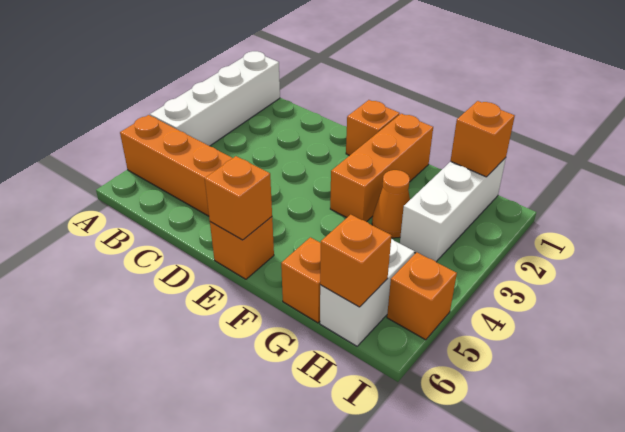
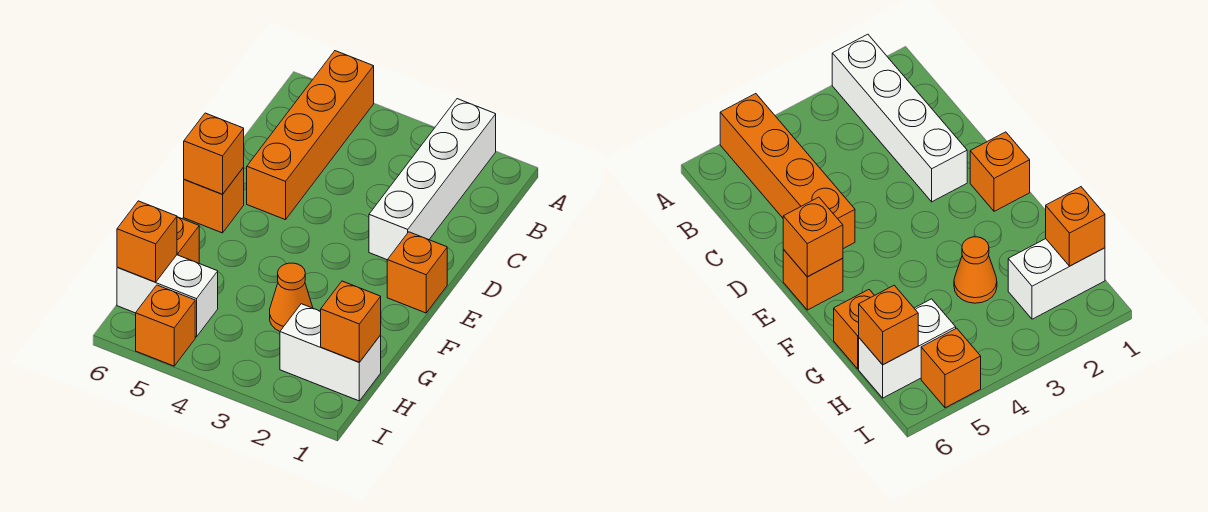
white brick A1:A4 level 1 -> white brick A2:D2 level 1
orange brick F1:F3 level 1 -> none
white brick H1:H3 level 1 -> white brick H1:H2 level 1

